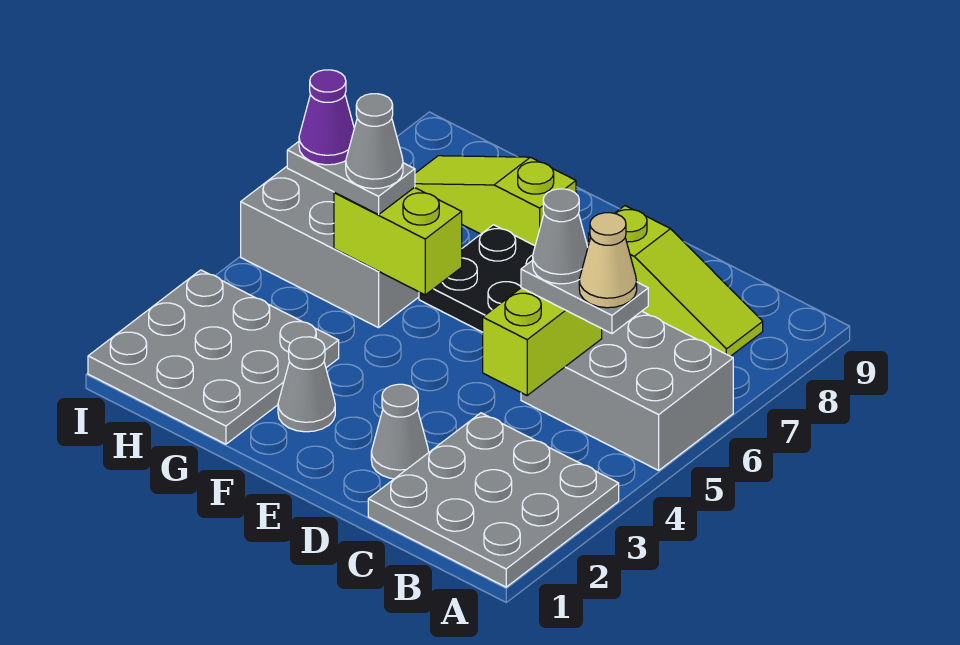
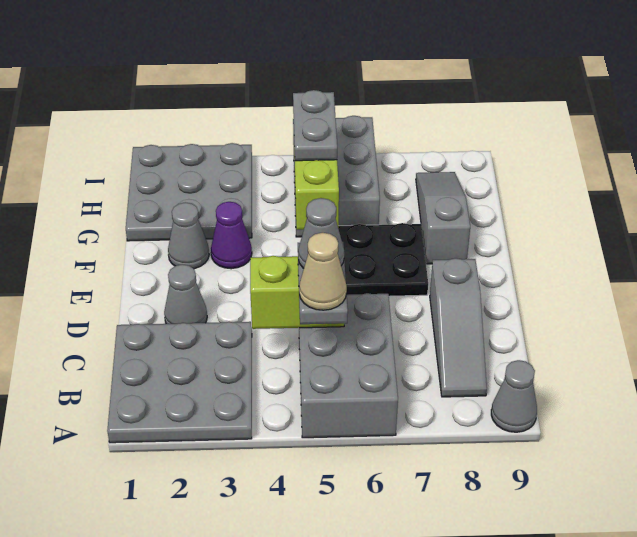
lime slope B8:D8 level 1 top D -> grey slope B8:D8 level 1 top D
lime slope F8:H8 level 1 top F -> grey slope F8:H8 level 1 top F
grey cone G5 level 4 -> grey cone A9 level 1
purple cone H5 level 4 -> purple cone F3 level 1

